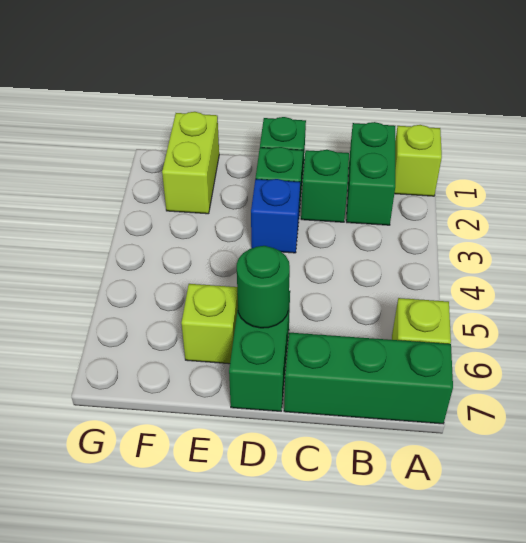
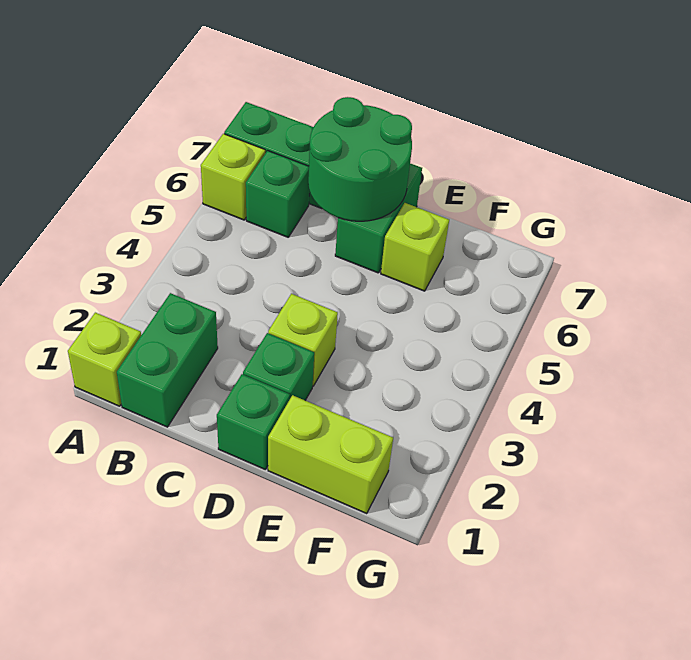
green brick C2 level 1 -> green brick B6 level 1
blue brick D3 level 1 -> lime brick D3 level 1
green round brick D6 level 2 -> green round brick C6:D7 level 2
lime brick F1:F2 level 1 -> lime brick E1:F1 level 1

